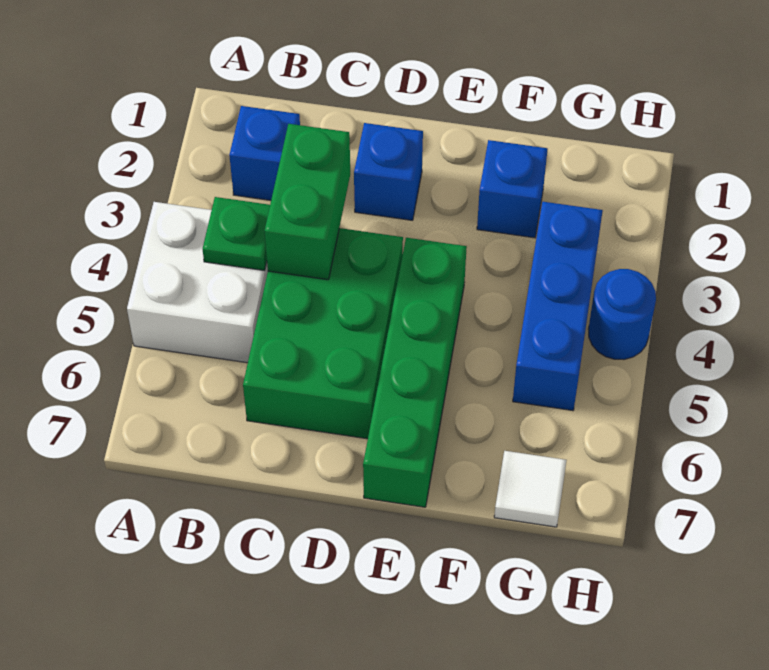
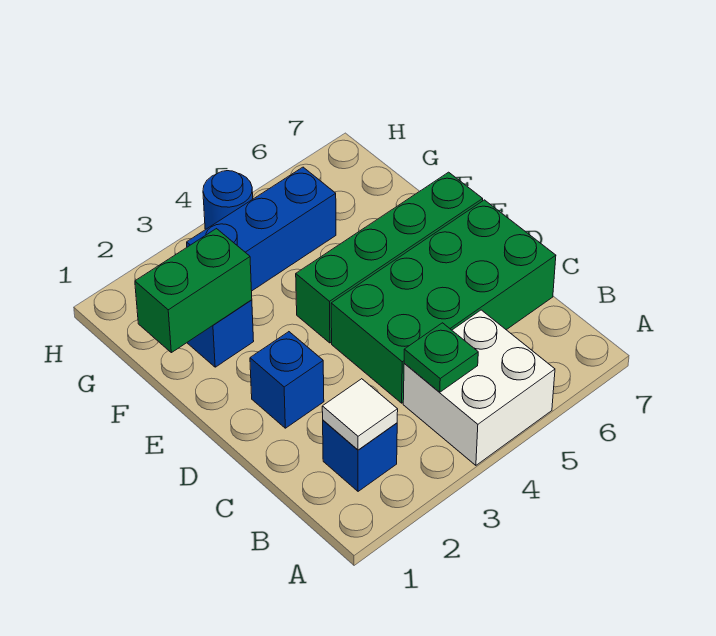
green brick C3:C4 level 2 -> green brick F1:F2 level 2
green brick C4:D6 level 1 -> green brick C4:D7 level 1
white tile G7 level 1 -> white tile B2 level 2

